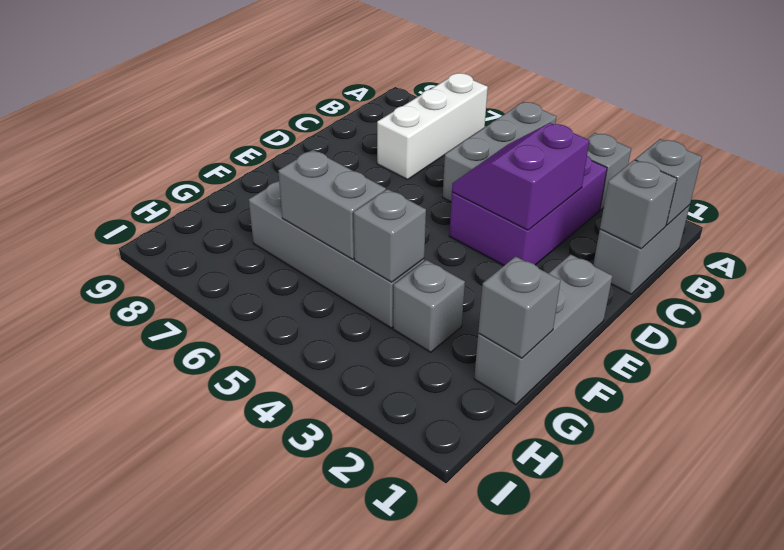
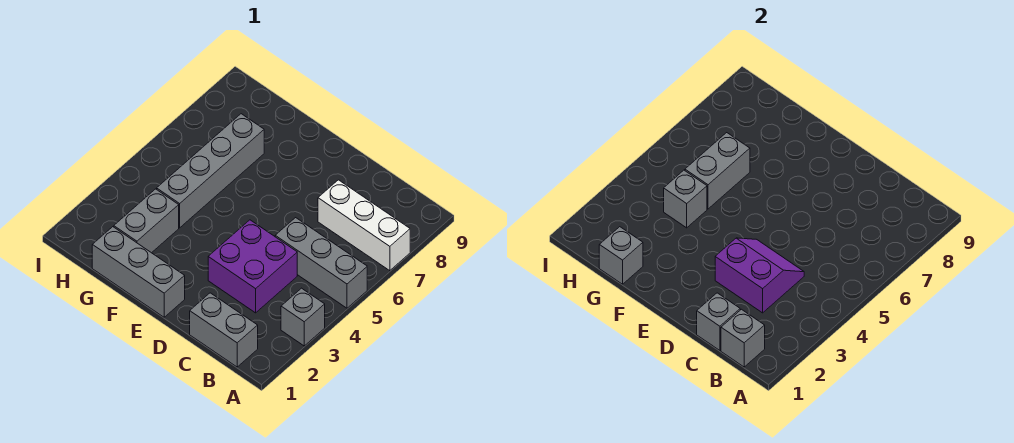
purple brick B3:D4 level 1 -> purple brick C3:D4 level 1
grey brick G3 level 1 -> grey brick G2:G3 level 1

